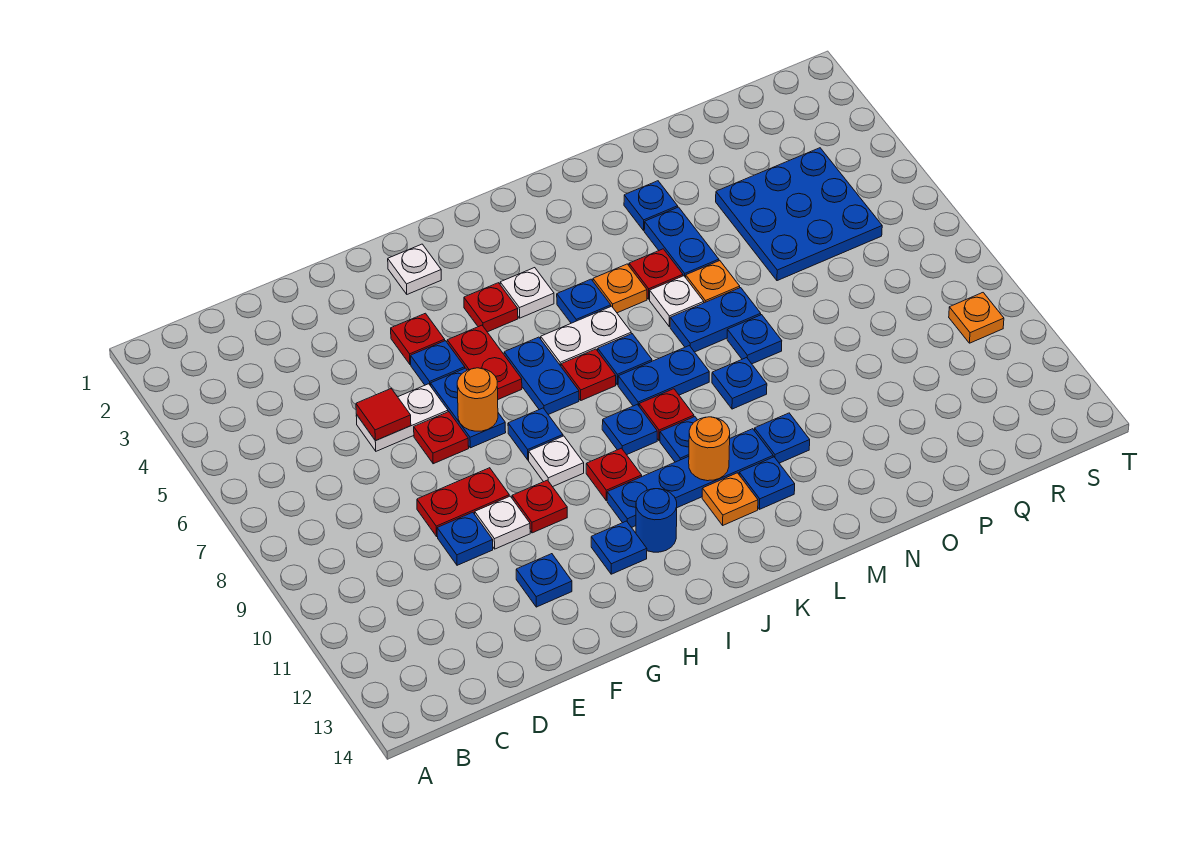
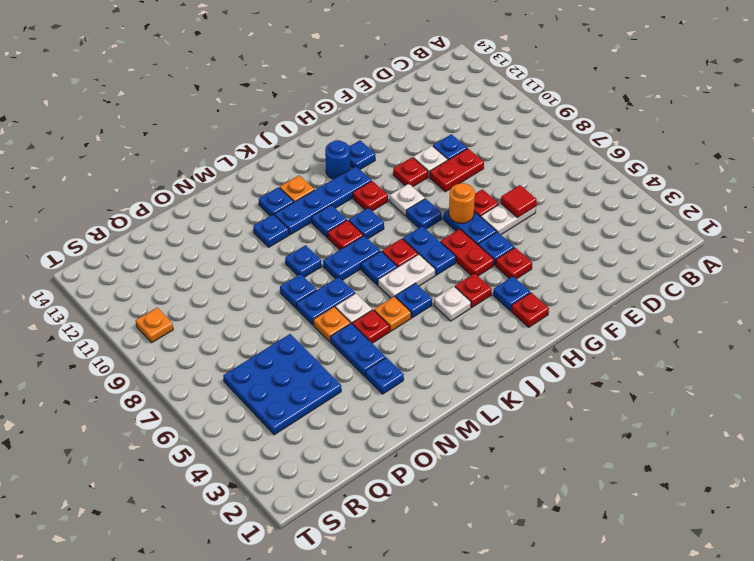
blue plate F12 level 1 -> blue plate H3 level 1
white plate H2 level 1 -> red plate H2 level 1
orange round brick K11 level 2 -> none

